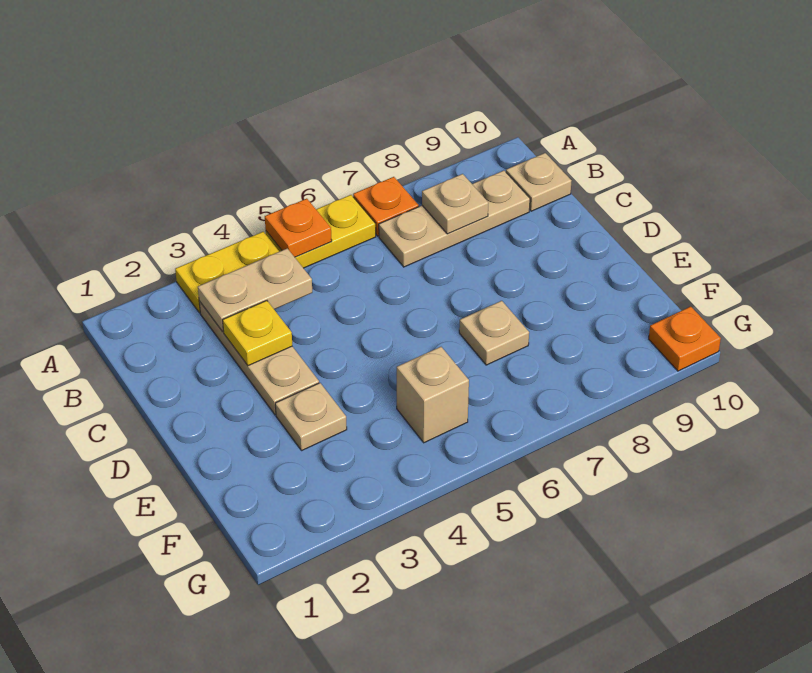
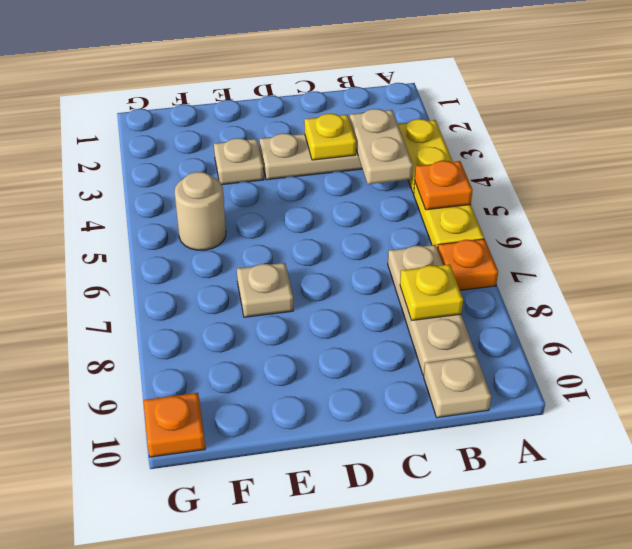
tan plate B8 level 2 -> yellow plate B8 level 2
tan brick F5 level 1 -> tan round brick F5 level 1

